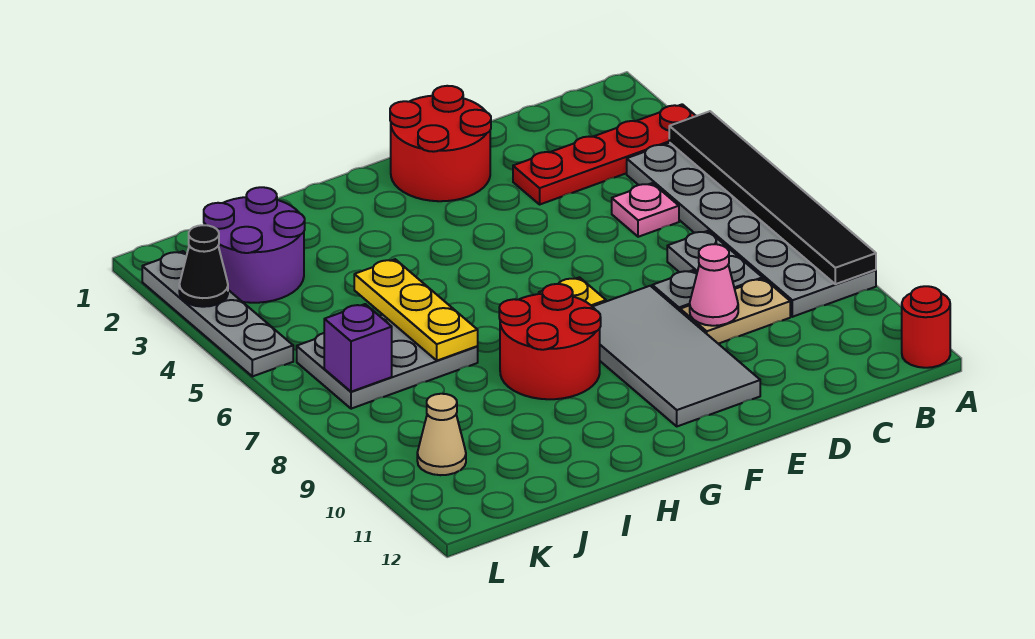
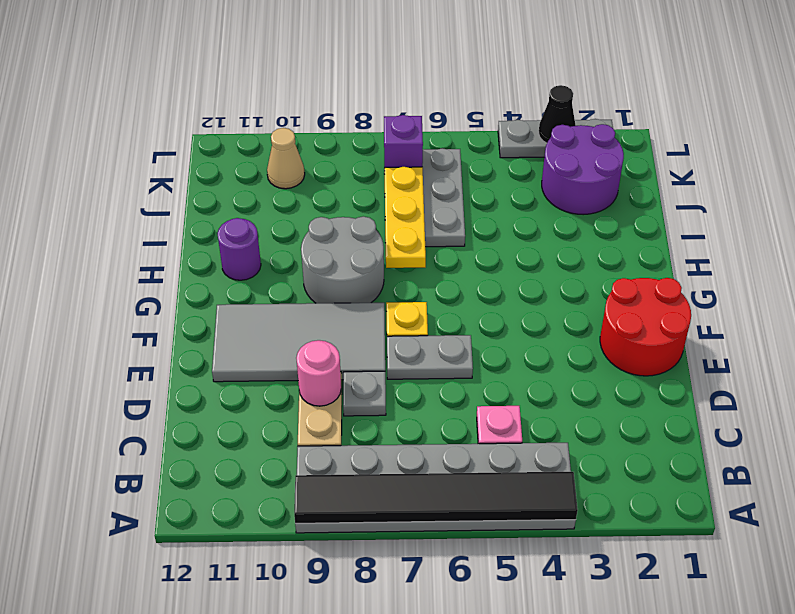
red plate A3:D3 level 1 -> none
red round brick A12 level 1 -> none
grey plate C7:C8 level 1 -> grey plate E6:E7 level 1
pink cone D9 level 2 -> pink round brick D9 level 2
red round brick G8:H9 level 1 -> grey round brick G8:H9 level 1
none -> purple round brick H11 level 1
yellow plate I5:I7 level 2 -> yellow plate H7:J7 level 2
grey plate L2:L5 level 1 -> grey plate L2:L4 level 1

